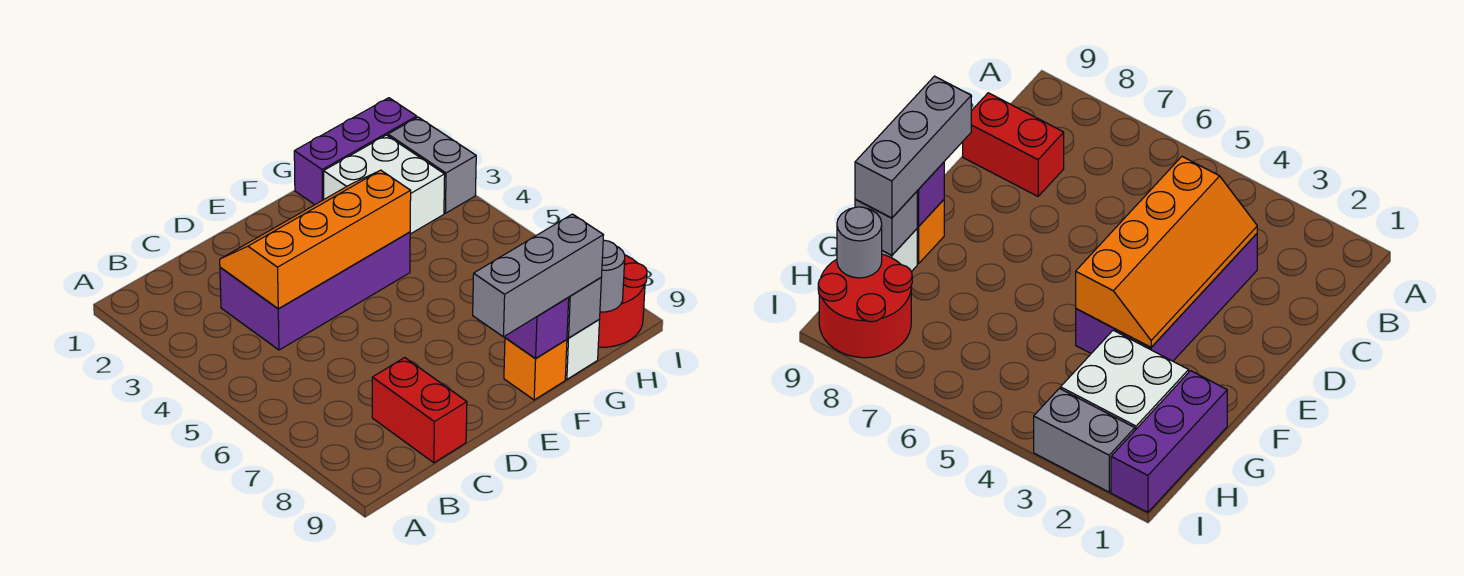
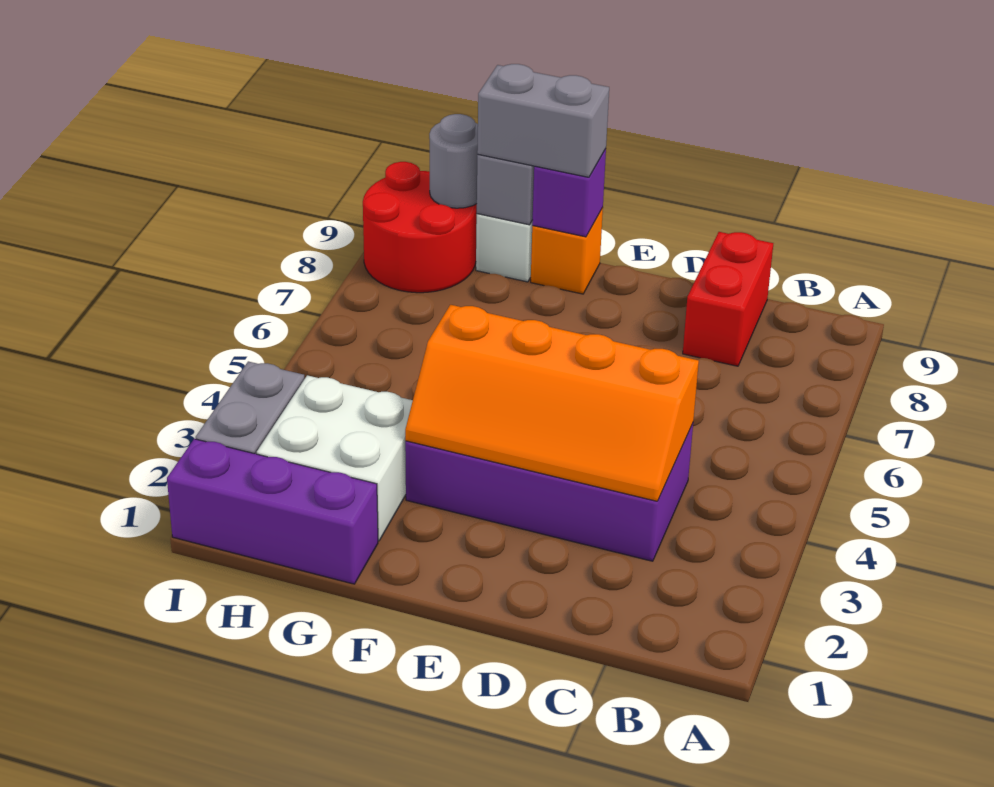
grey brick E9:G9 level 3 -> grey brick F9:G9 level 3

